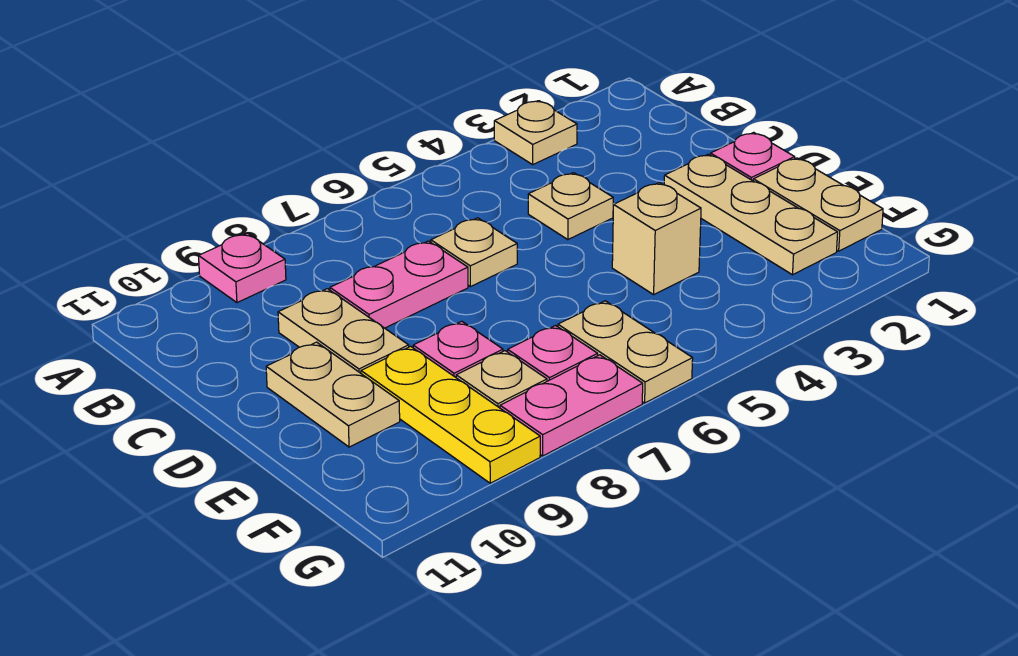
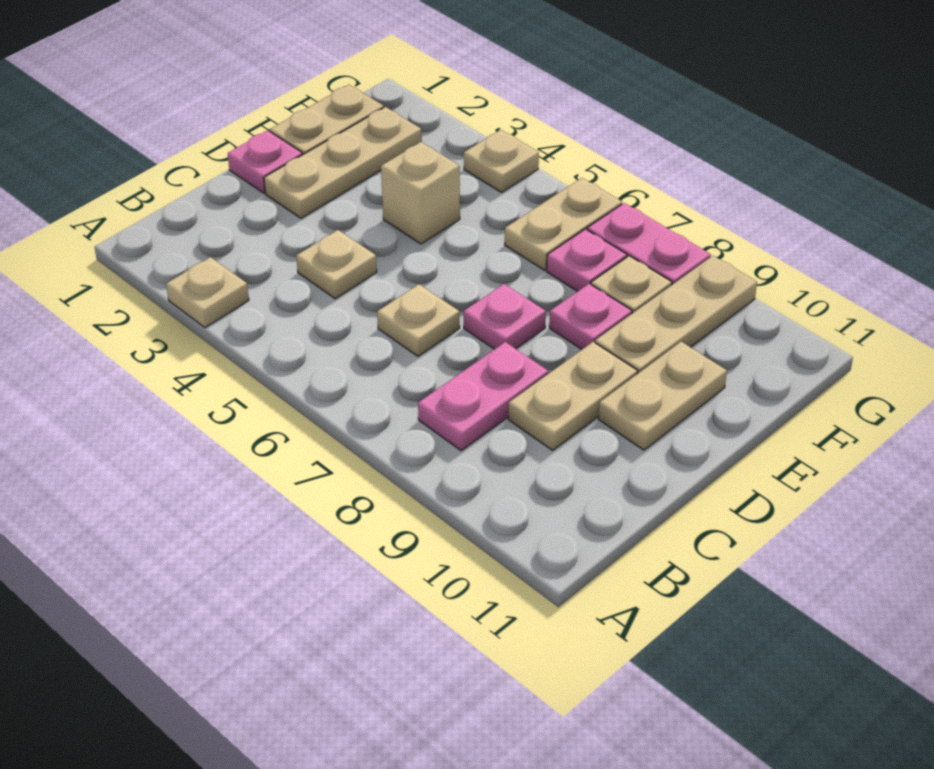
pink plate A9 level 1 -> pink plate D7 level 1
pink plate C7:C8 level 1 -> pink plate B8:C8 level 1
yellow plate E9:G9 level 1 -> tan plate E9:G9 level 1
none -> tan plate G4 level 1

